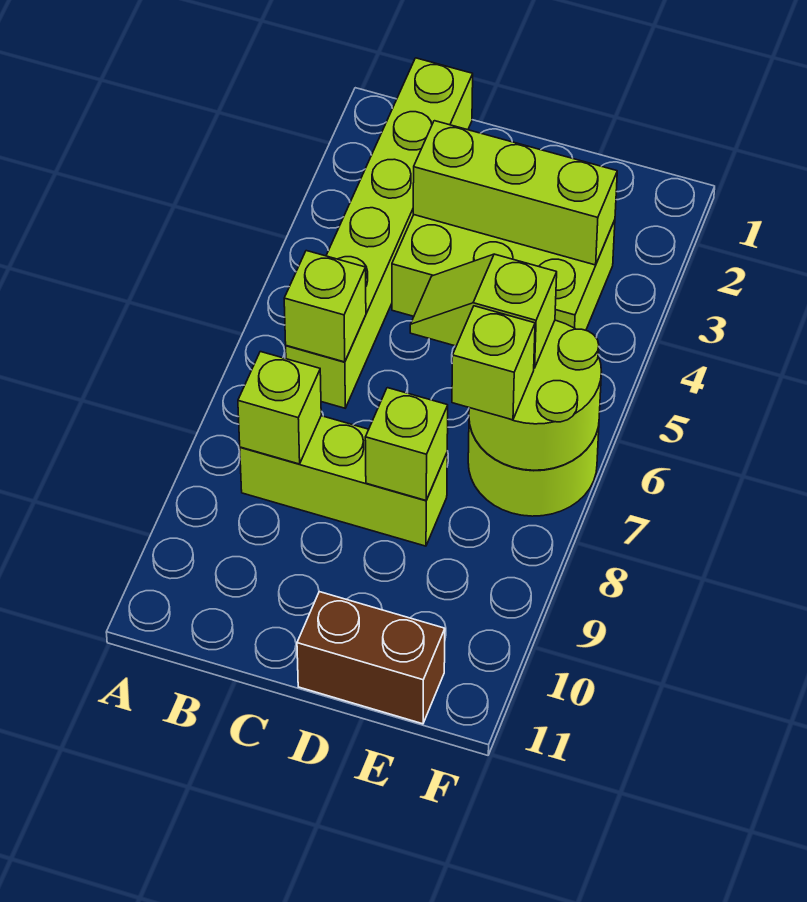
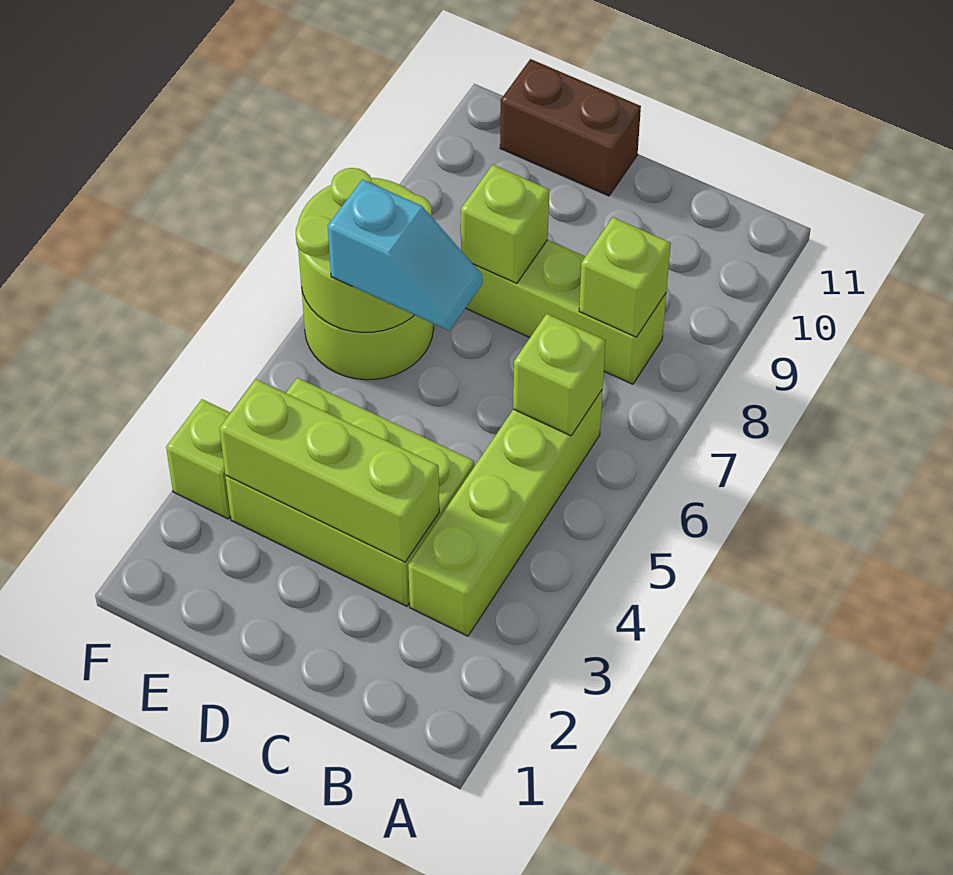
lime brick B1:B6 level 1 -> lime brick B3:B6 level 1
lime slope D6:E6 level 3 top E -> cyan slope D6:E6 level 3 top E
lime brick E7 level 3 -> lime brick F3 level 1

